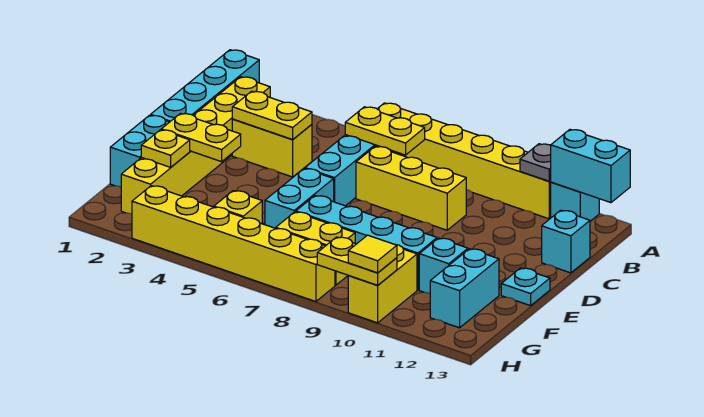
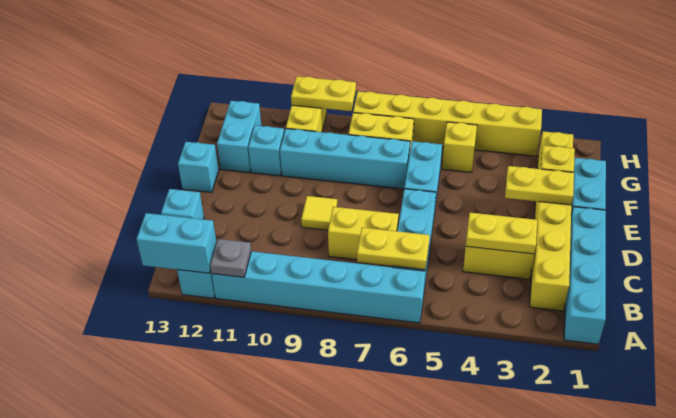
yellow brick A6:A11 level 1 -> cyan brick A6:A11 level 1
yellow brick C7:C9 level 1 -> yellow brick C7:C8 level 1
cyan plate E13 level 1 -> cyan brick E13 level 1
yellow tile H10 level 3 -> yellow tile D9 level 1

